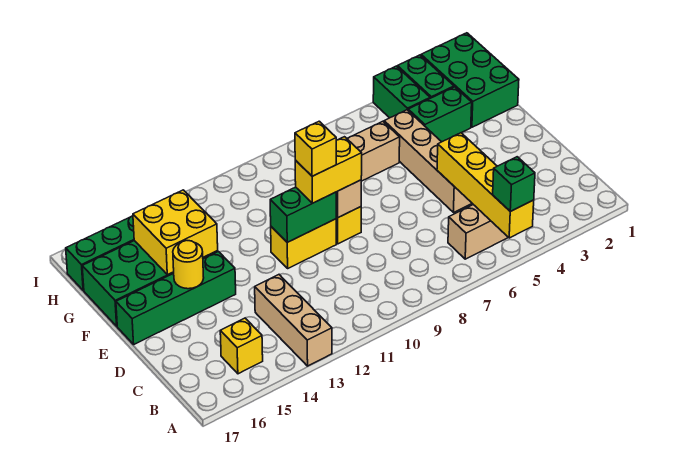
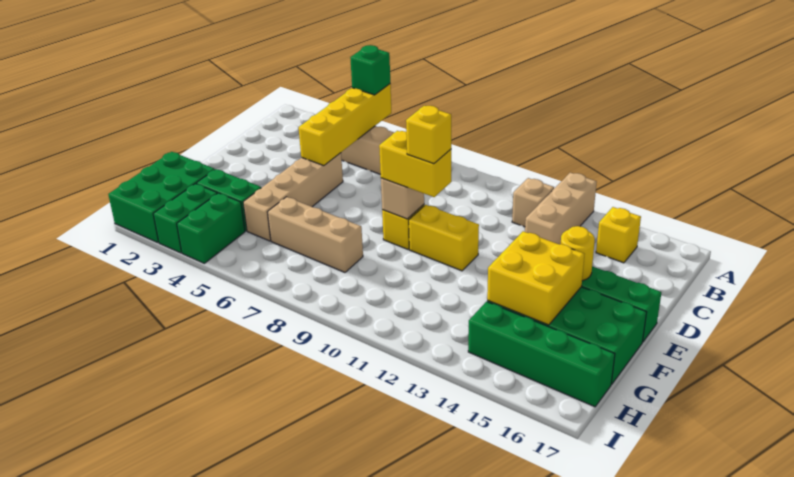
none -> tan brick B12 level 1
green brick E10:E11 level 2 -> none

